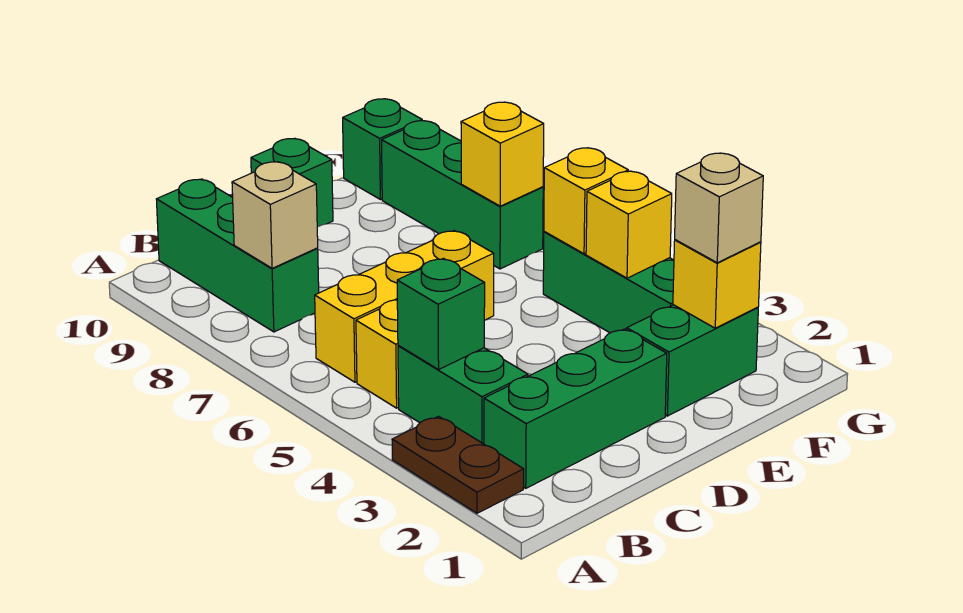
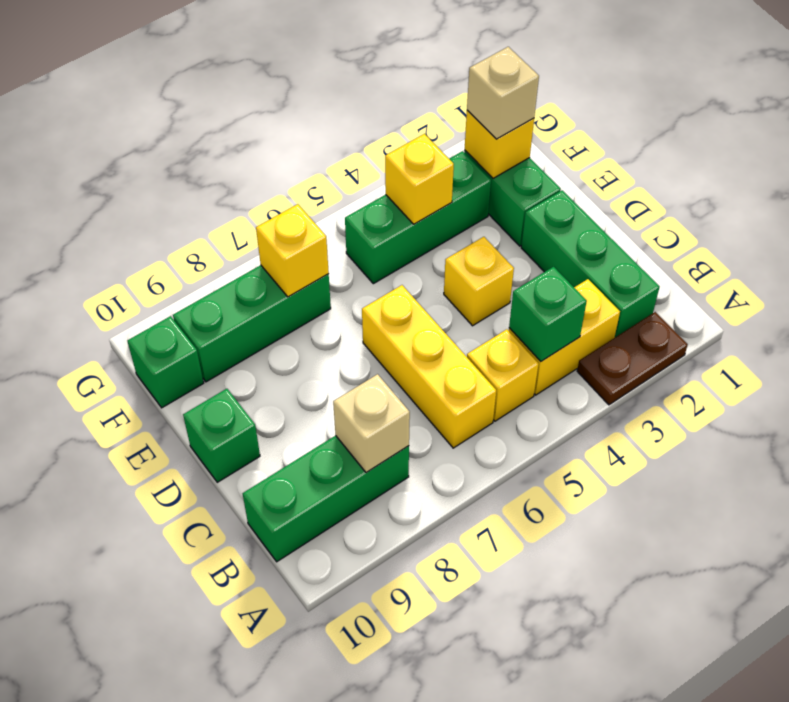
green brick B3:B4 level 1 -> yellow brick B3:B4 level 1
yellow brick F5 level 2 -> yellow brick D4 level 1

